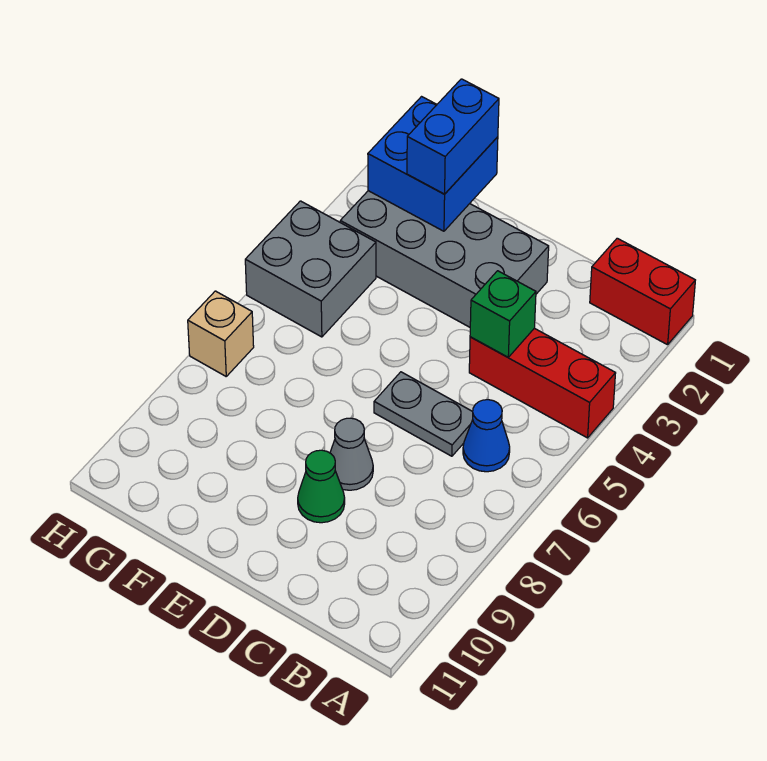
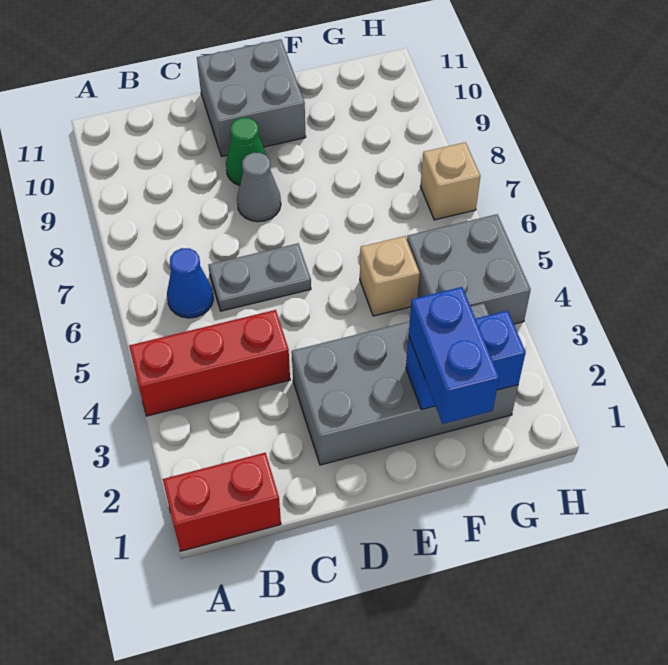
green brick C4 level 2 -> none
none -> grey brick D10:E11 level 1
blue brick F1:G2 level 2 -> blue brick F2:G2 level 2
none -> tan brick F5 level 1

